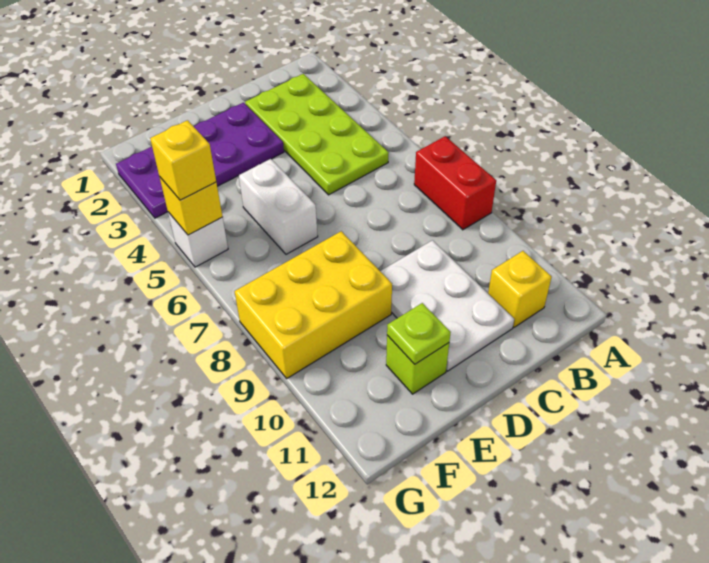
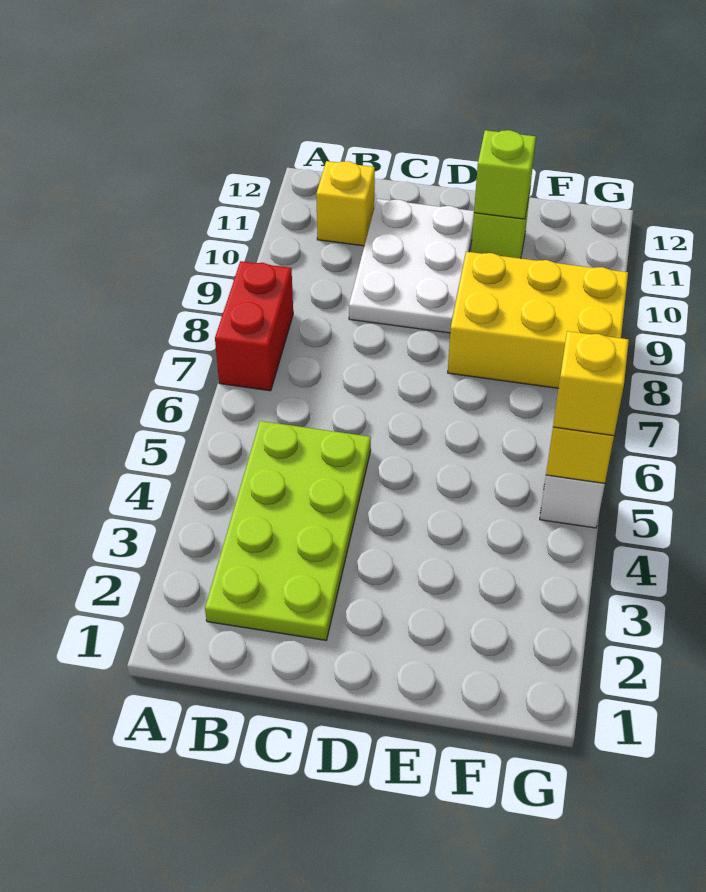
purple plate D2:G3 level 1 -> none
white brick E5:E6 level 1 -> none
lime plate E11 level 2 -> lime brick E11 level 2

